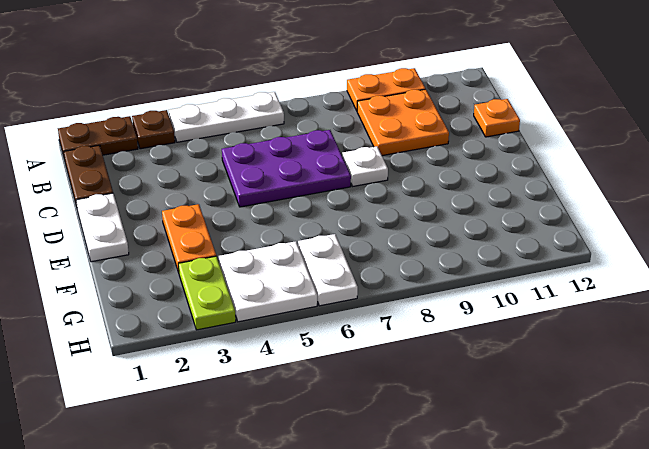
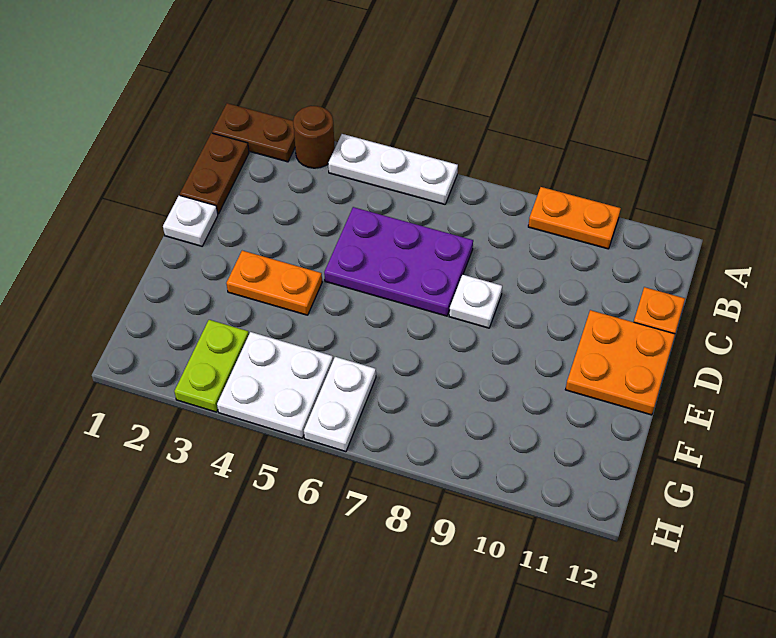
brown plate A3 level 1 -> brown round brick A3 level 1
orange plate B9:C10 level 1 -> orange plate D11:E12 level 1
white plate D1:E1 level 1 -> white plate D1 level 1
orange plate E3:F3 level 1 -> orange plate E3:E4 level 1

